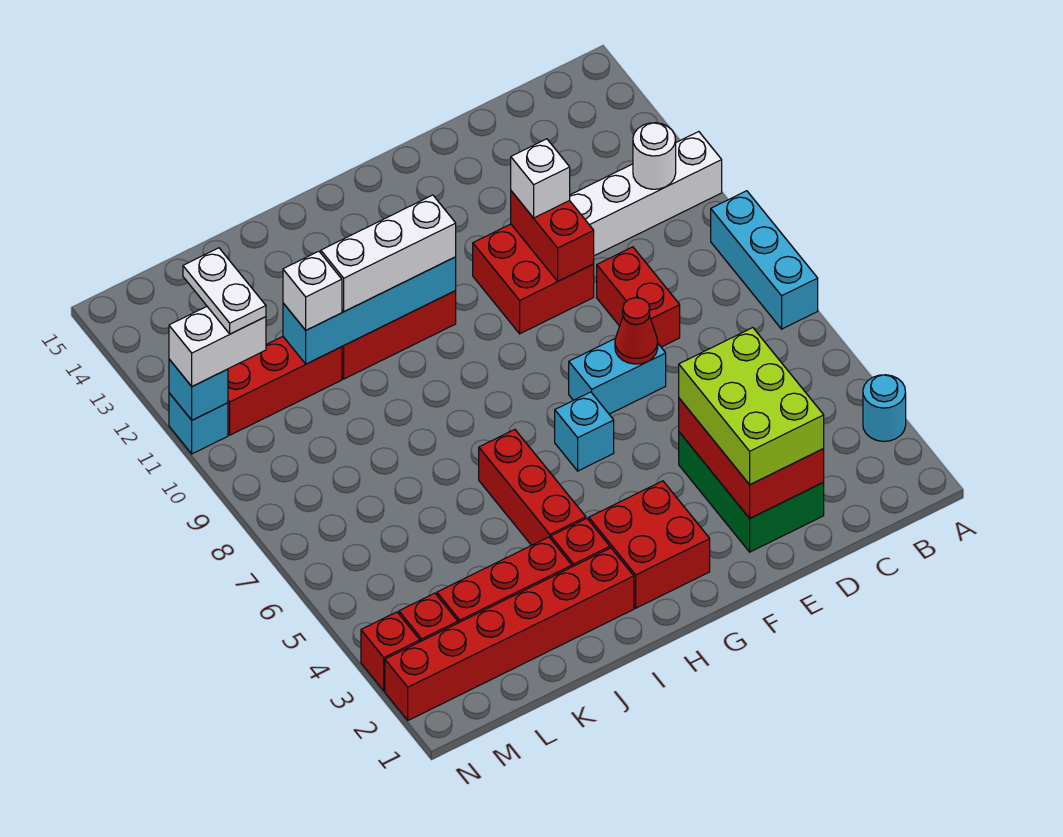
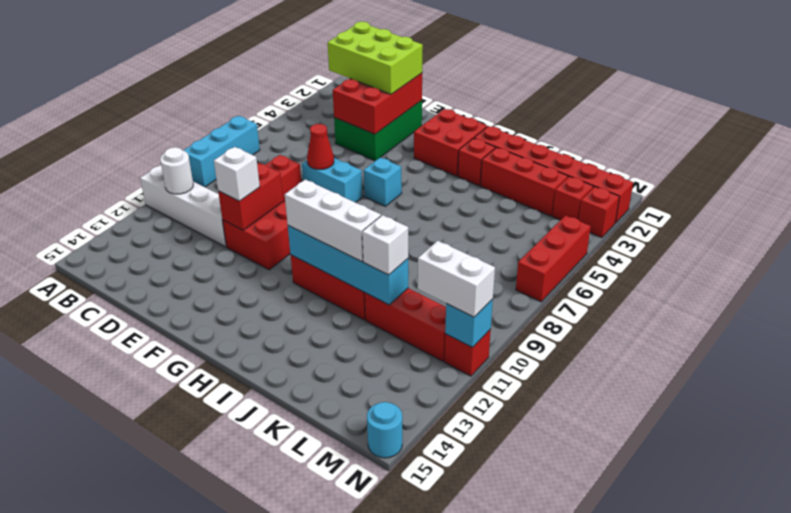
cyan round brick A3 level 1 -> cyan round brick N15 level 1
lime brick D2:E4 level 3 -> lime brick C2:E3 level 3
red brick I4:I6 level 1 -> red brick N5:N7 level 1
white plate M11:M12 level 4 -> none
cyan brick N11 level 1 -> red brick N11 level 1

